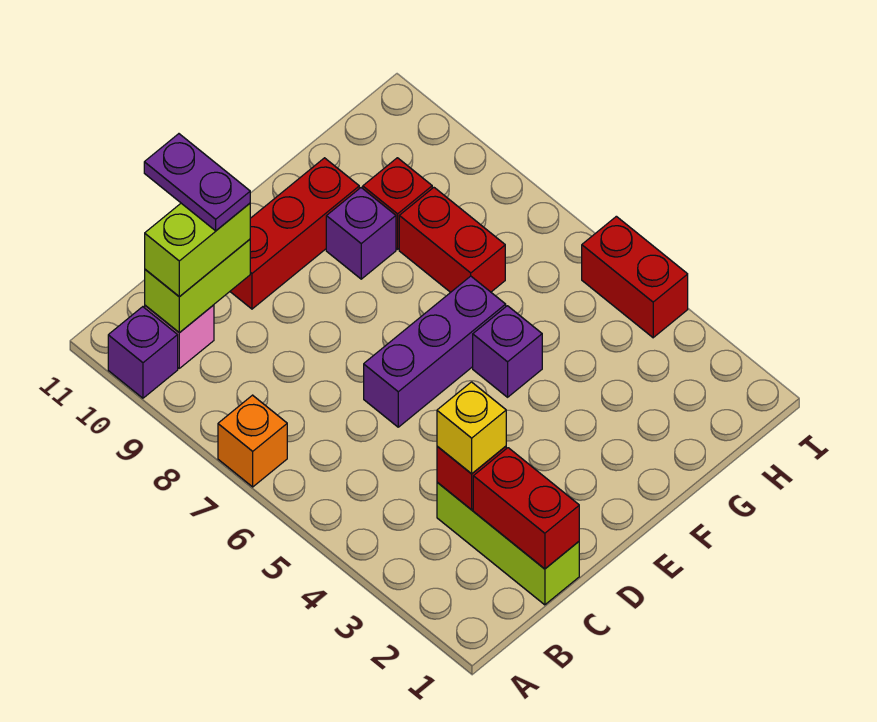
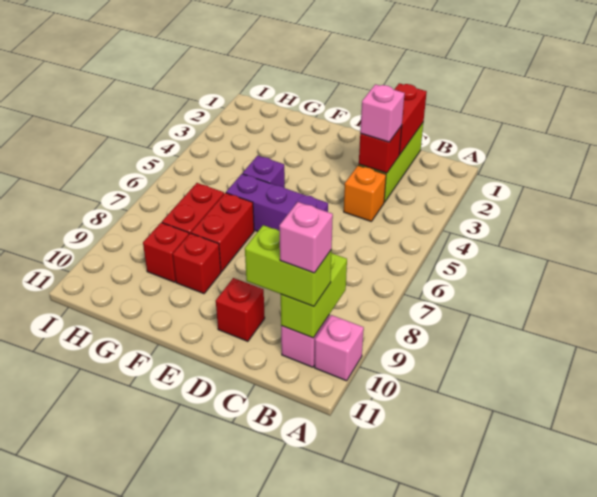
orange brick A7 level 1 -> orange brick C4 level 1
purple brick A10 level 1 -> pink brick A10 level 1
lime brick B10:C10 level 2 -> lime brick B9:B10 level 2
none -> pink brick B10 level 4
yellow brick C3 level 3 -> pink brick C3 level 3
purple plate C10:C11 level 4 -> none
red brick D10:F10 level 1 -> red brick D10 level 1
purple brick F9 level 1 -> red brick F9 level 1
red brick I4:I5 level 1 -> red brick F7:F8 level 1

